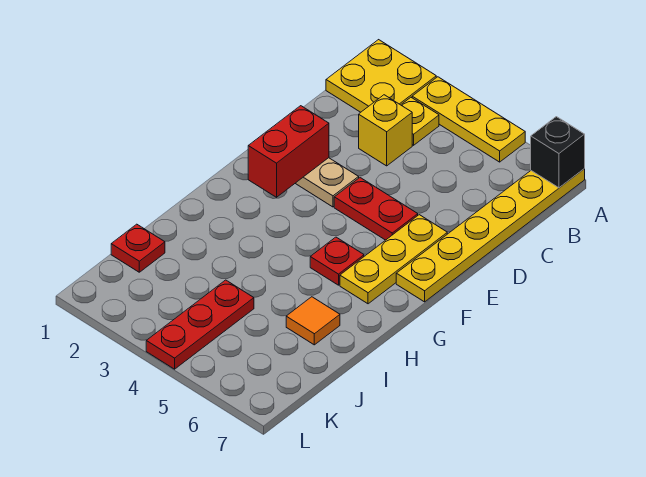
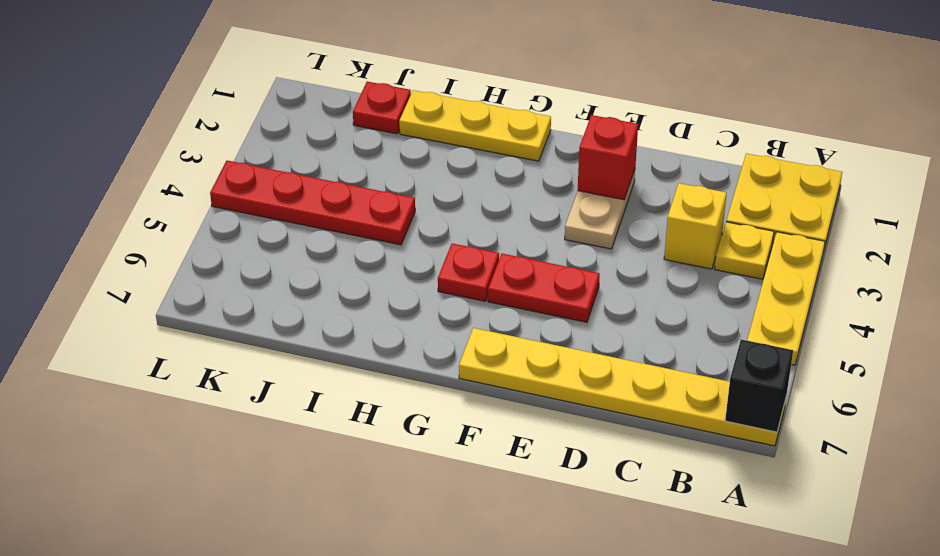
red brick E2:F2 level 2 -> red brick E2 level 2
red plate E4:E5 level 1 -> red plate E5:F5 level 1
yellow plate E6:G6 level 1 -> yellow plate G1:I1 level 1
orange tile I6 level 1 -> none
red plate J4:L4 level 1 -> red plate I4:L4 level 1

